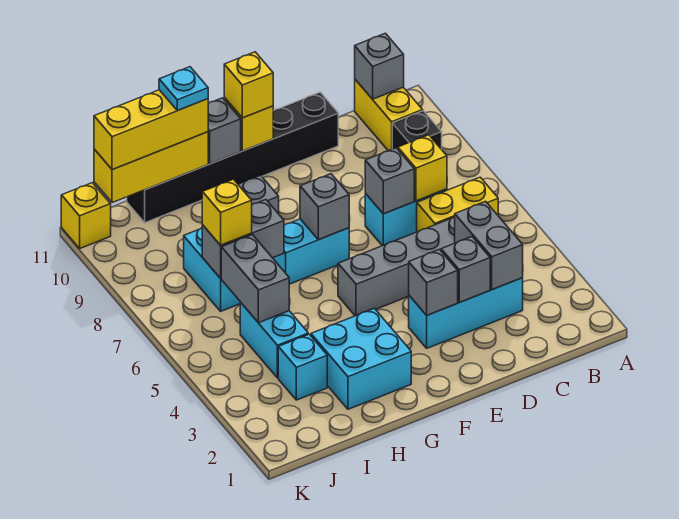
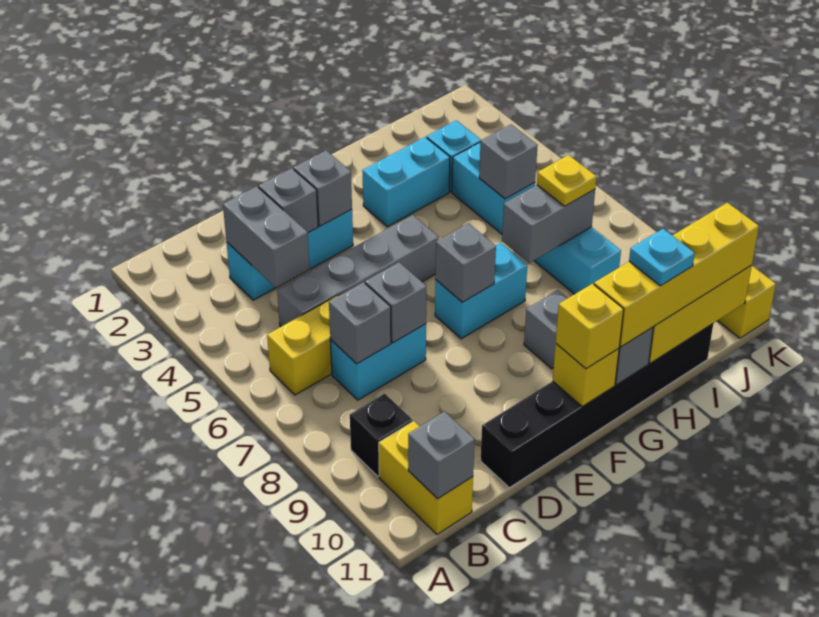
yellow brick C7 level 2 -> grey brick C7 level 2
cyan brick G2:H3 level 1 -> cyan brick G3:H3 level 1
yellow brick H11:J11 level 3 -> yellow brick G11:J11 level 3
grey brick I5:I6 level 2 -> grey brick I5 level 2
yellow brick I7 level 3 -> yellow plate I7 level 3

